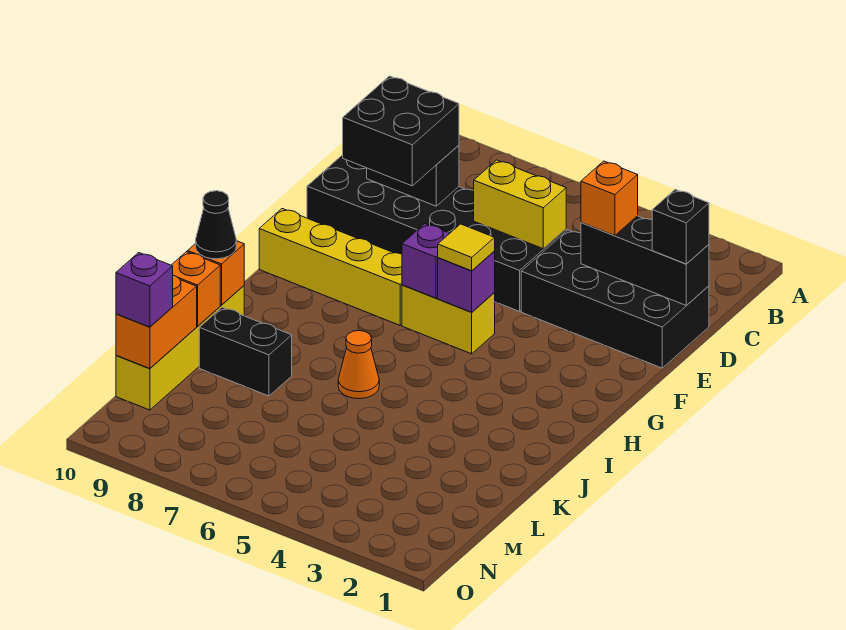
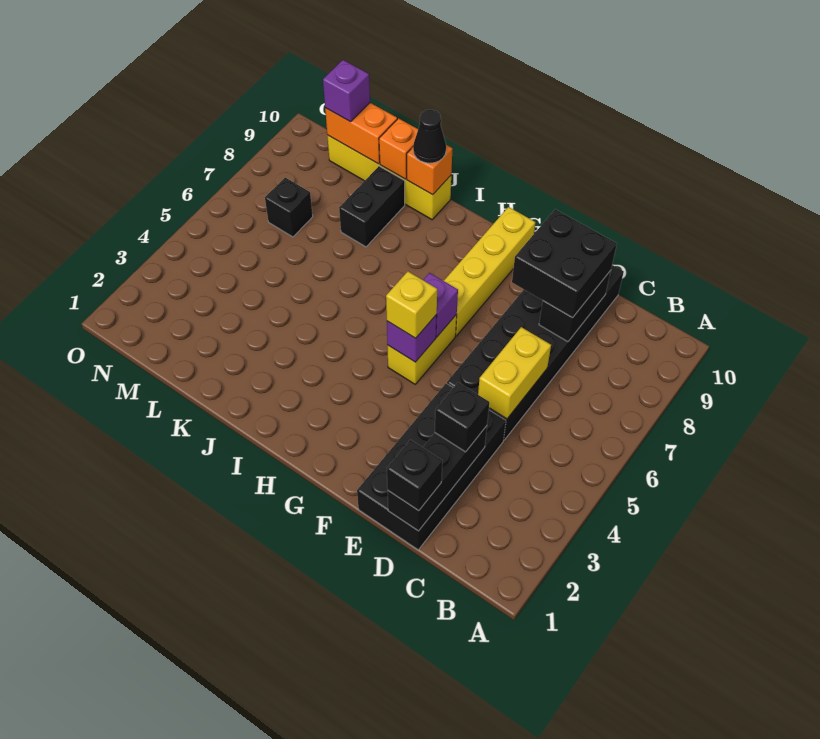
orange brick D3 level 3 -> black brick D3 level 3
yellow tile G5 level 3 -> yellow brick G5 level 3
orange cone J6 level 1 -> none
none -> black brick M7 level 1

